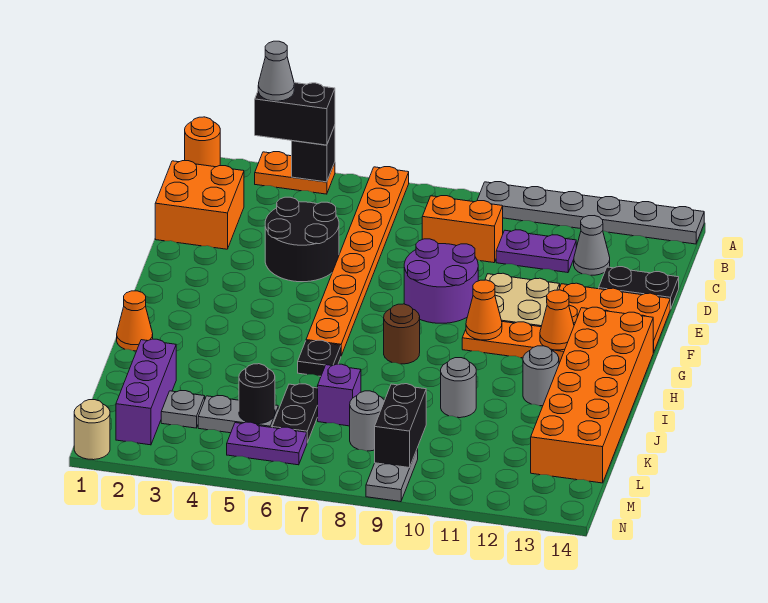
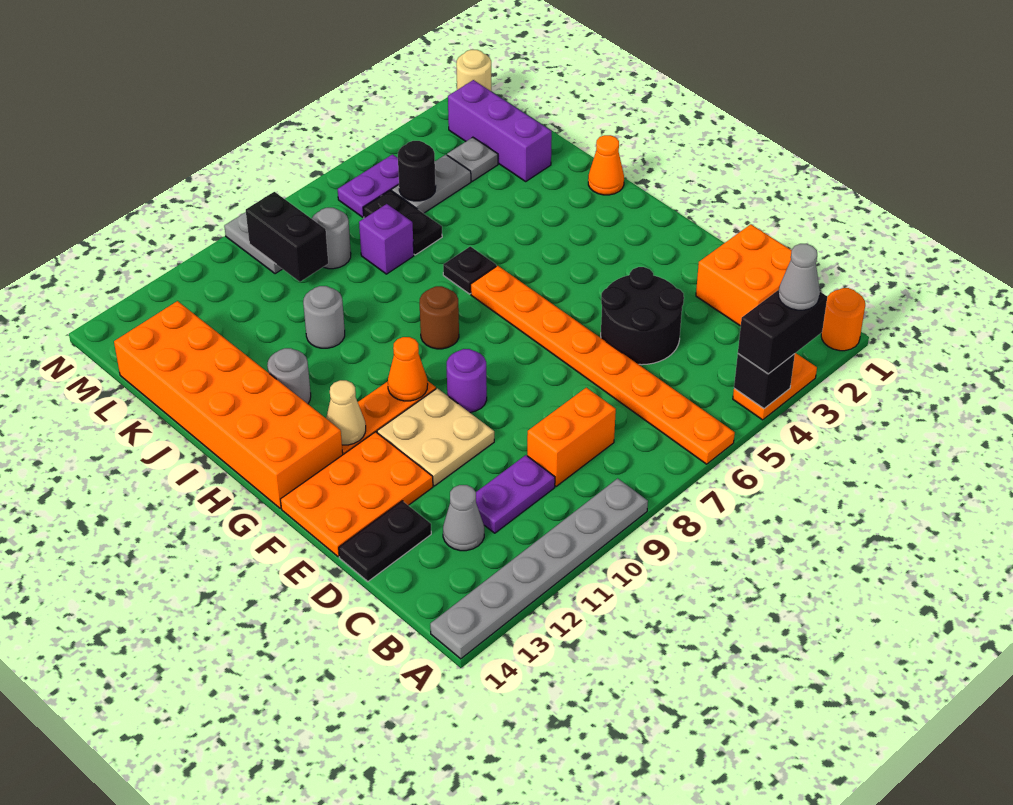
purple round brick E8:F9 level 1 -> purple round brick F9 level 1
orange cone G12 level 2 -> tan cone G12 level 2

